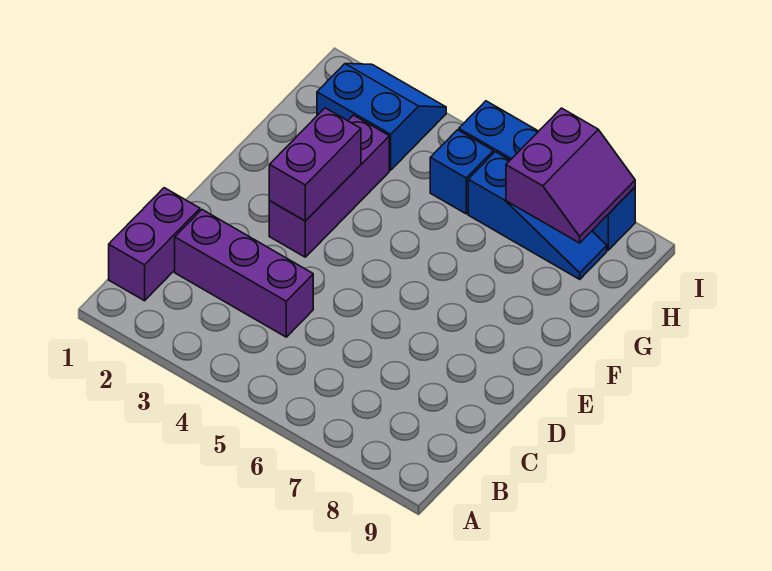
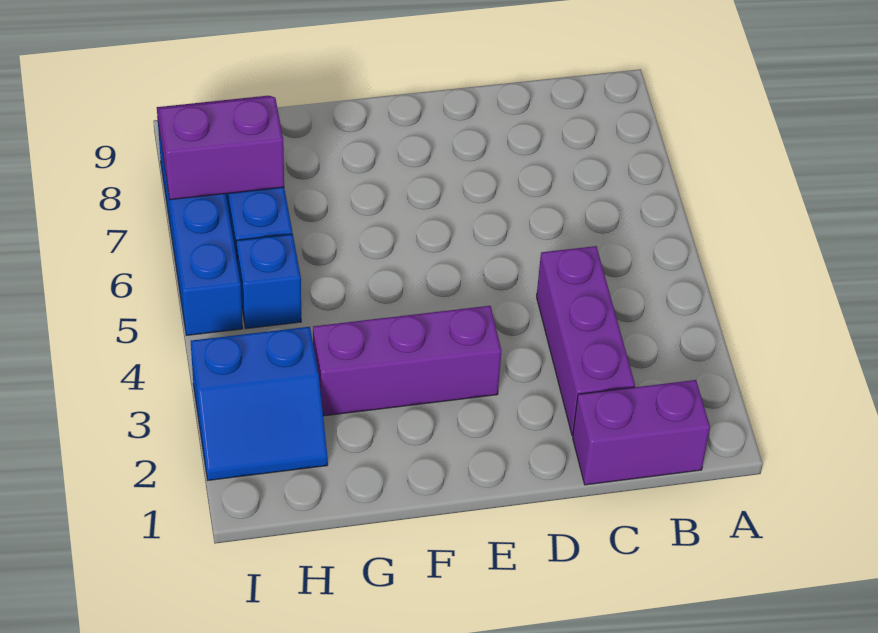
purple brick E3:F3 level 2 -> none
blue slope H2:I3 level 1 top H -> blue slope H2:I3 level 1 top 3

